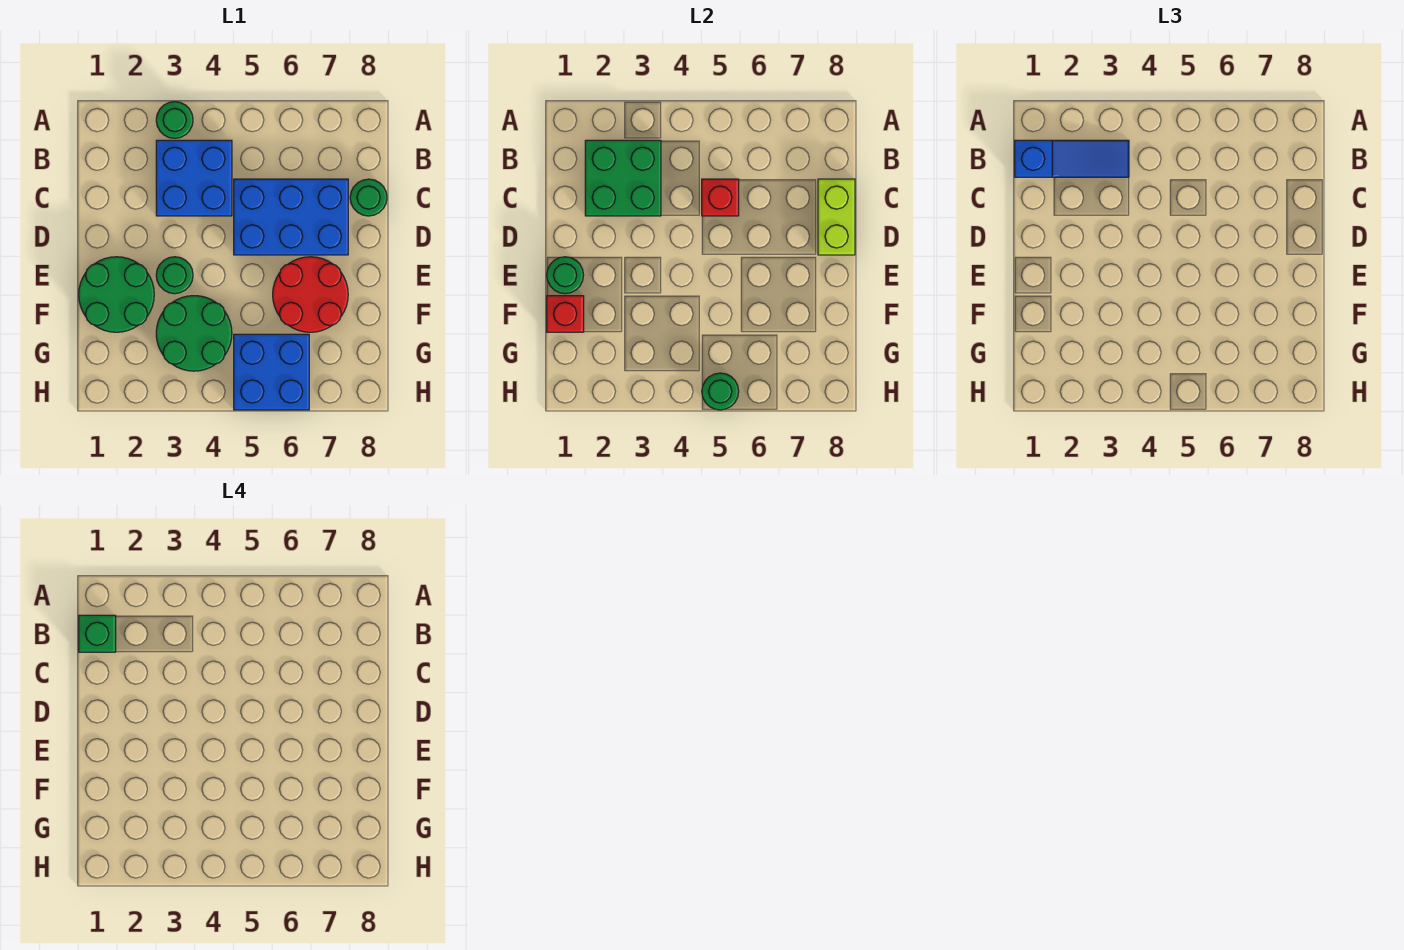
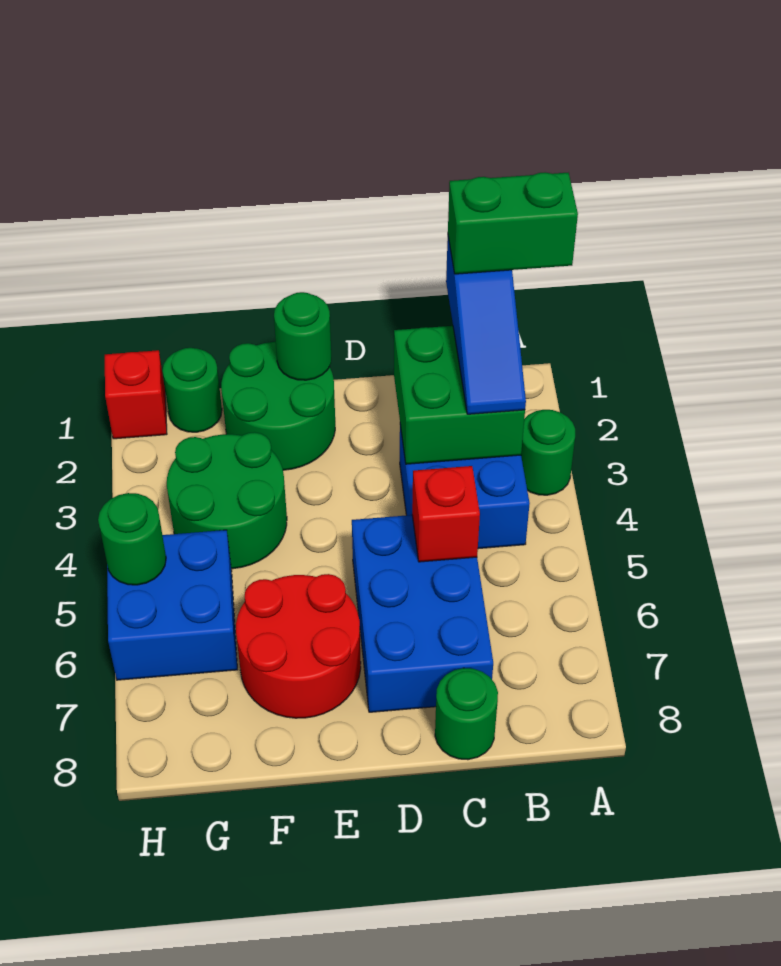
green brick B1 level 4 -> green brick A1:B1 level 4
lime brick C8:D8 level 2 -> none
green round brick E3 level 1 -> green round brick G1 level 1
red brick F1 level 2 -> red brick H1 level 1

